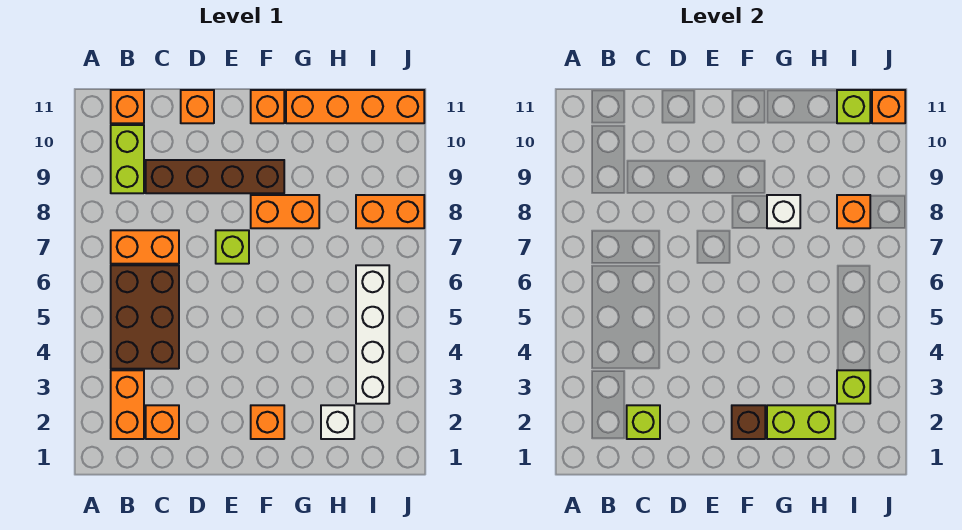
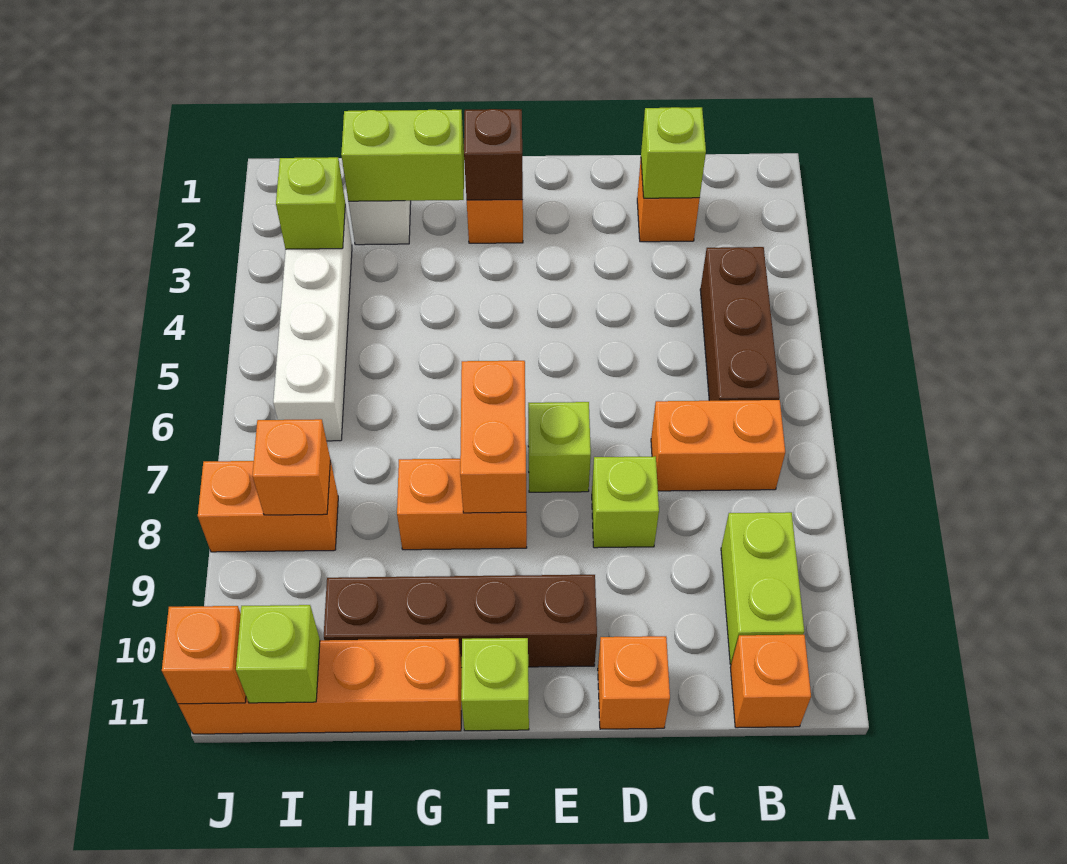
orange brick B2:B3 level 1 -> orange brick F7:F8 level 2
brown brick B4:C6 level 1 -> brown brick B4:B6 level 1
brown brick C9:F9 level 1 -> brown brick E10:H10 level 1
none -> lime brick D8 level 1
orange brick F11 level 1 -> lime brick F11 level 1
white brick G8 level 2 -> none

